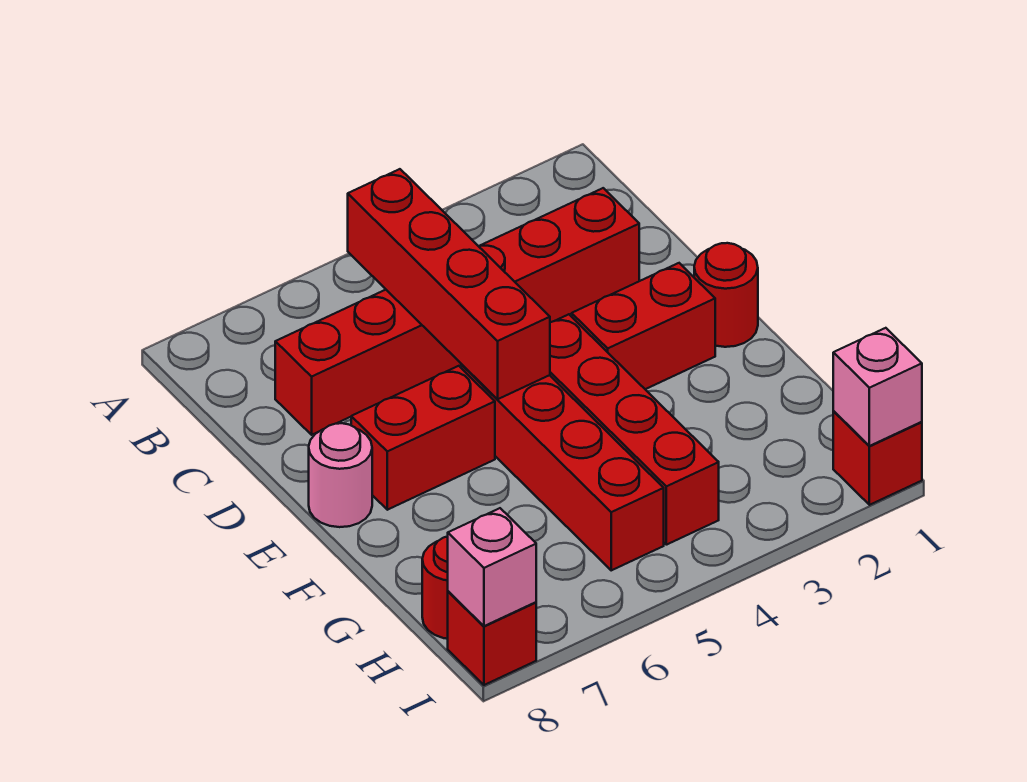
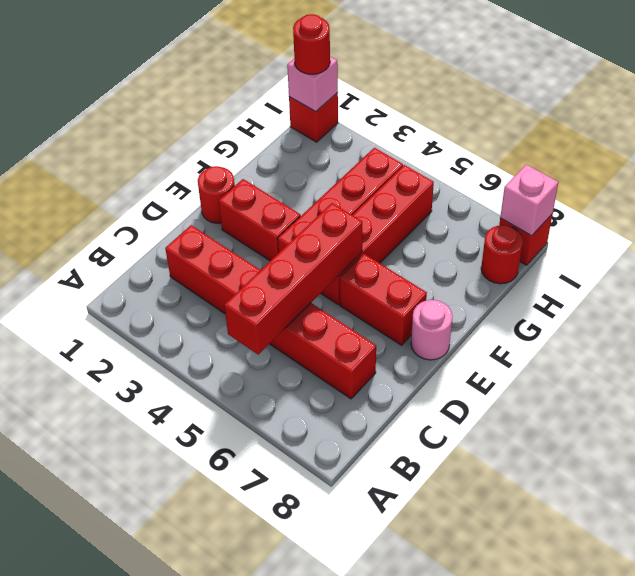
none -> red round brick I1 level 3

